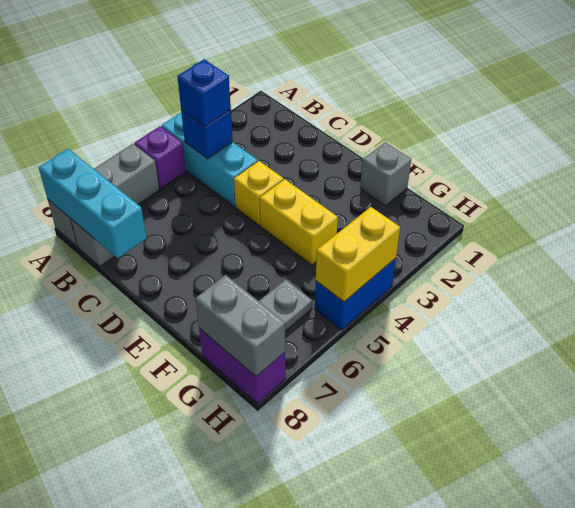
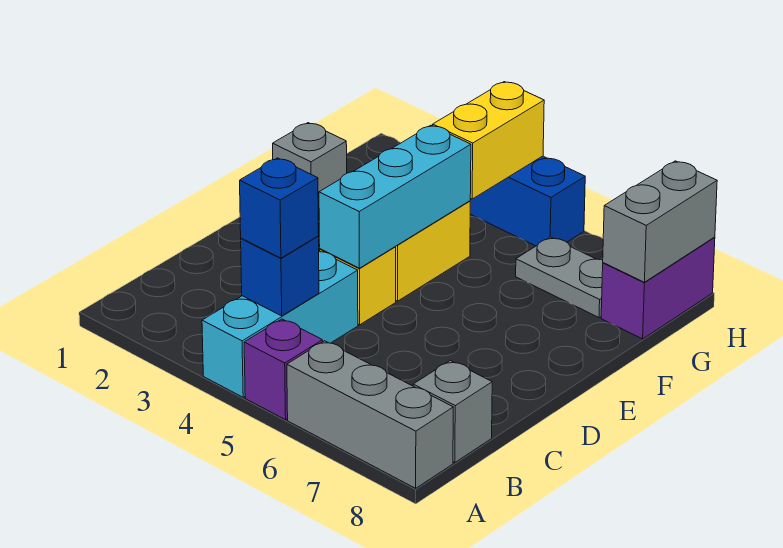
cyan brick A8:C8 level 2 -> cyan brick D4:F4 level 2
yellow brick H4:H5 level 2 -> yellow brick G4:H4 level 2

